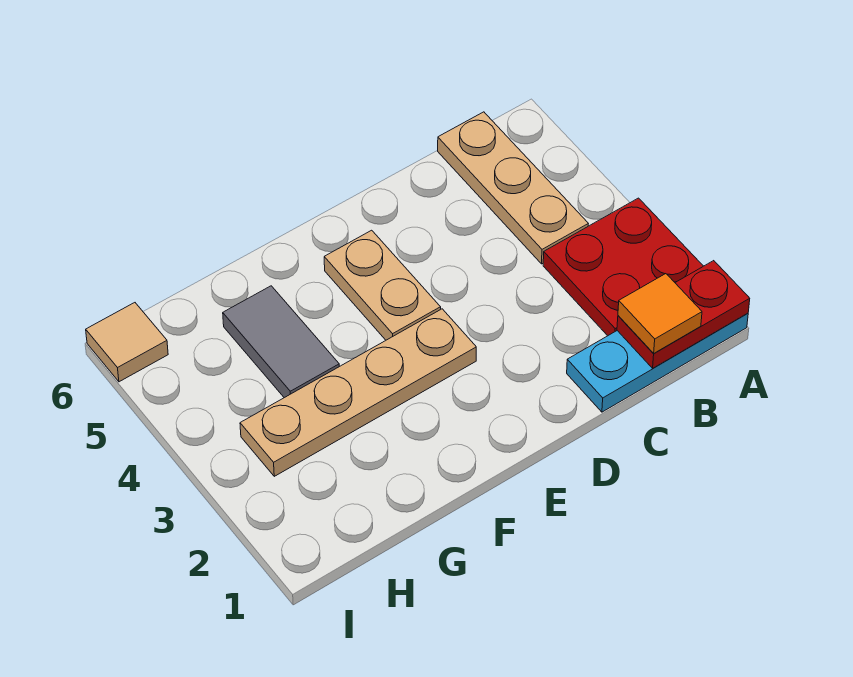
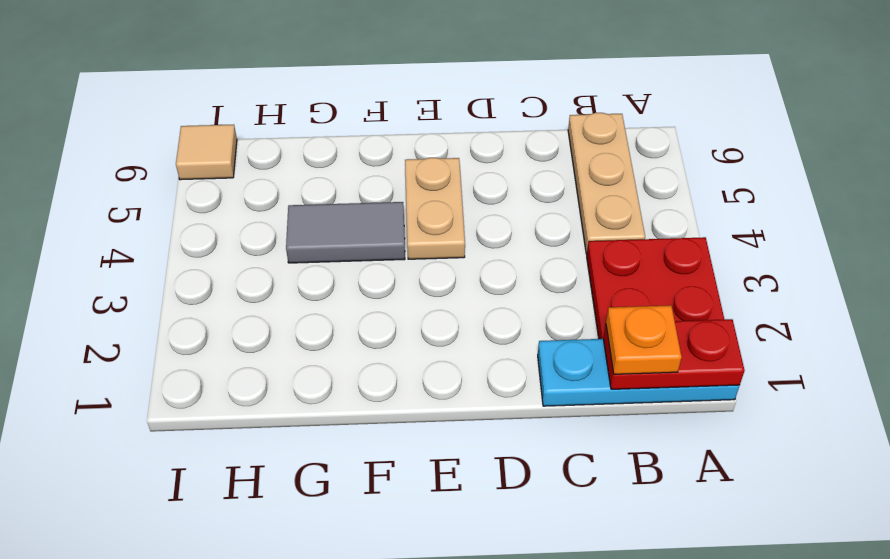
orange tile B1 level 3 -> orange plate B1 level 3
tan plate E3:H3 level 1 -> none
grey tile G4:G5 level 1 -> grey tile F4:G4 level 1

